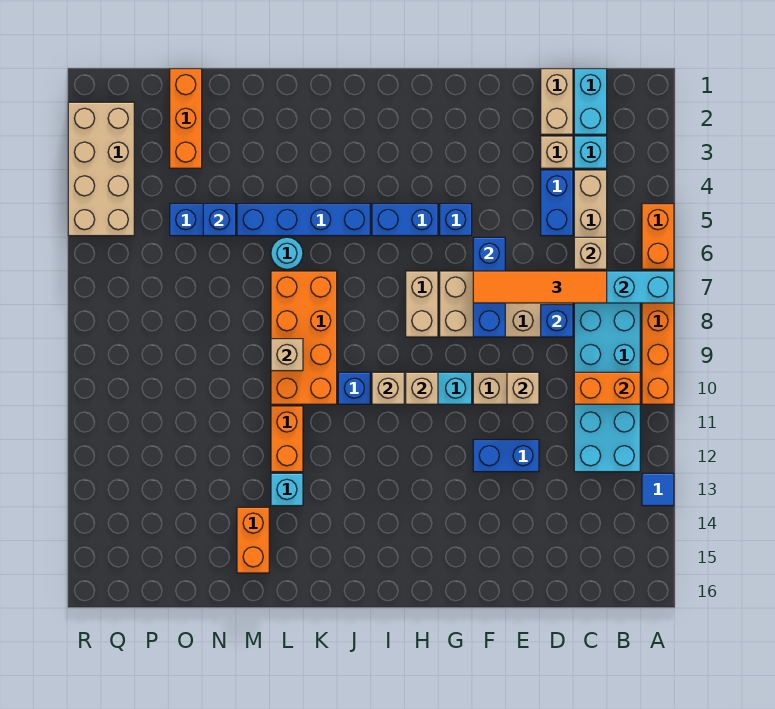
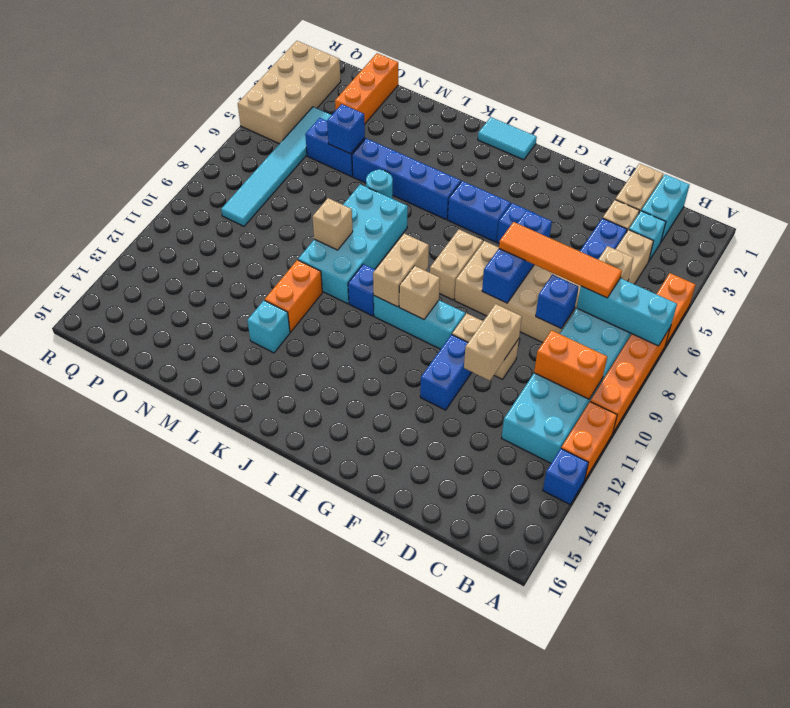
blue tile A13 level 1 -> blue brick A13 level 1
tan brick E10 level 2 -> tan brick E10:E11 level 2
blue brick E12:F12 level 1 -> blue brick F11:F12 level 1
none -> cyan tile I1:J1 level 1
tan brick I10 level 2 -> tan brick I9:I10 level 2
orange brick K7:L10 level 1 -> cyan brick K7:L10 level 1
orange brick M14:M15 level 1 -> orange brick A11:A12 level 1
none -> cyan tile P4:P9 level 1

